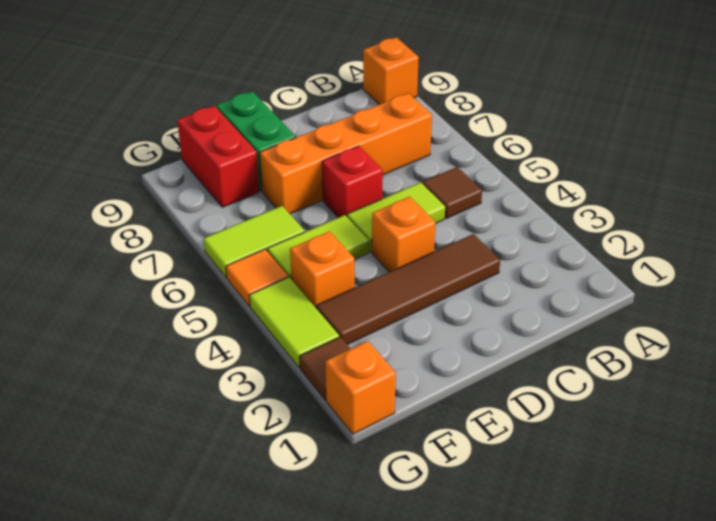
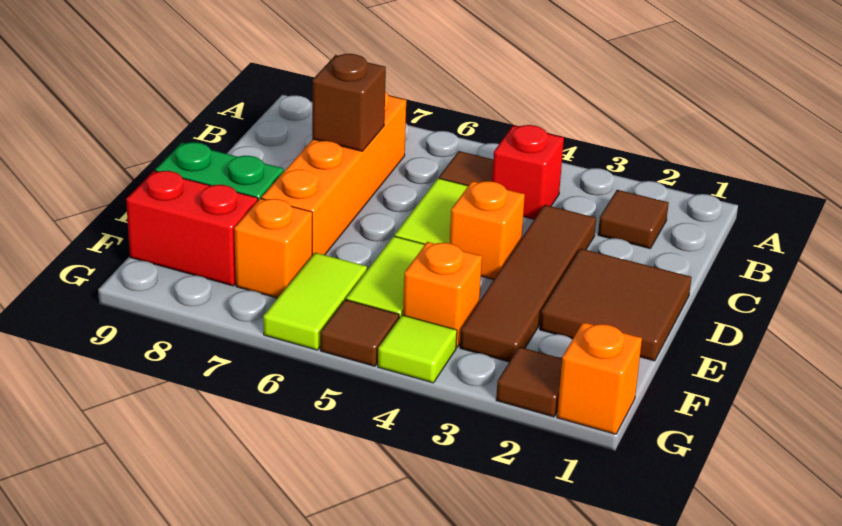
orange brick A9 level 1 -> orange brick F7 level 1
none -> brown tile B2 level 1
none -> brown brick C7 level 2
none -> brown tile D1:E2 level 1
red brick D6 level 1 -> red brick B4 level 1
lime tile G3:G4 level 1 -> lime tile G4 level 1
orange tile G5 level 1 -> brown tile G5 level 1

